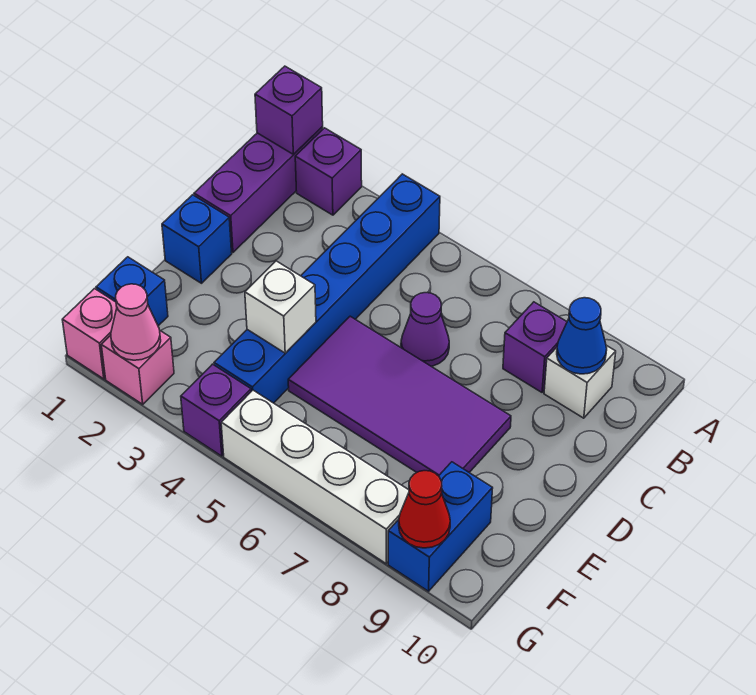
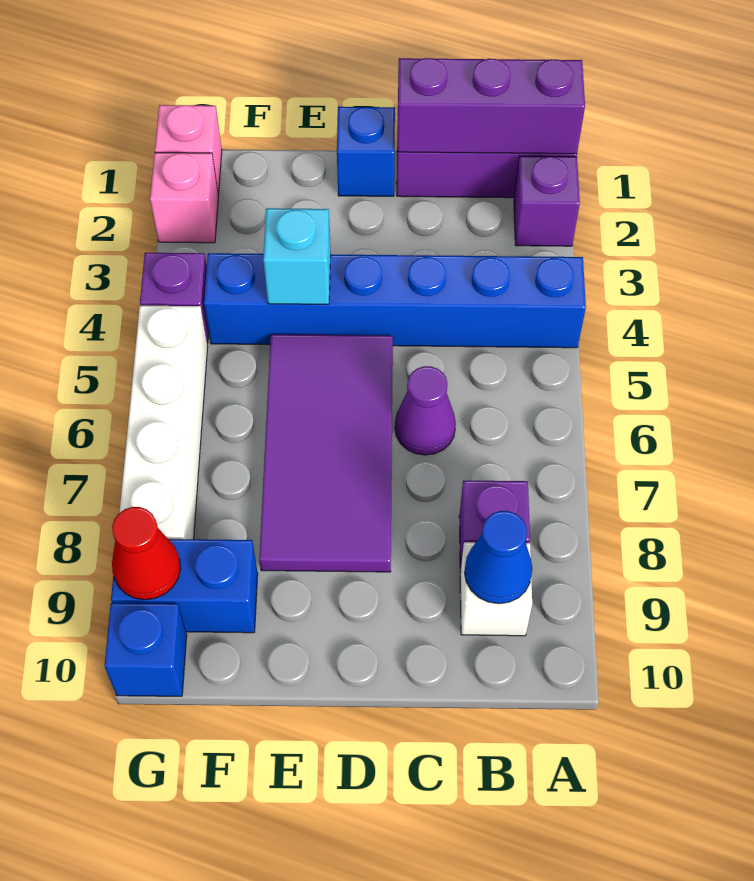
purple brick A1 level 2 -> purple brick A1:C1 level 2
white brick E4 level 2 -> cyan brick E4 level 2
blue brick F1 level 1 -> blue brick G10 level 1
pink cone G2 level 2 -> none

